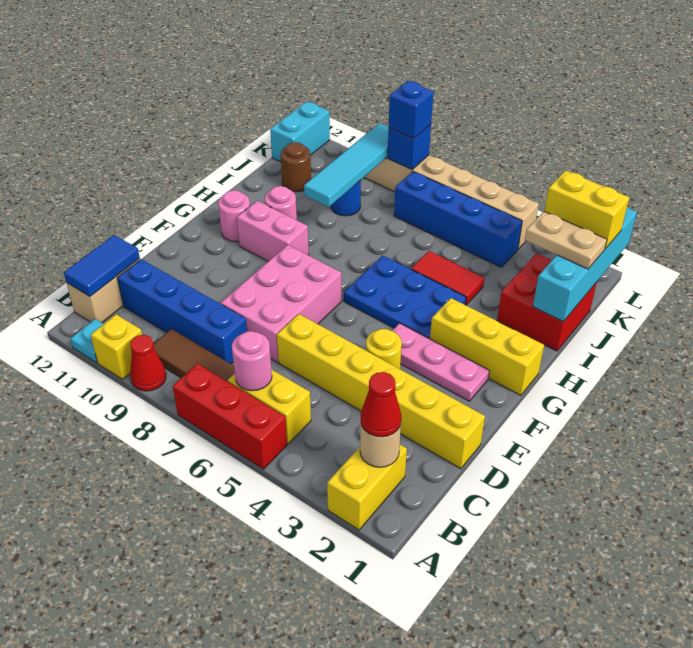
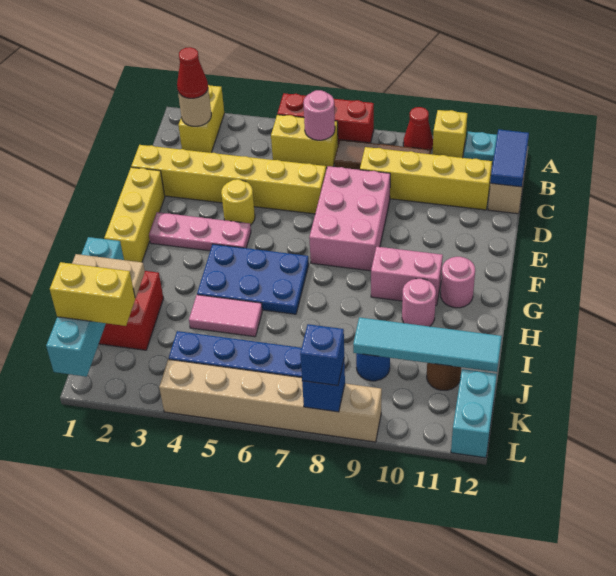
blue brick C8:C11 level 1 -> yellow brick C8:C11 level 1
yellow brick G1:G3 level 1 -> yellow brick E1:G1 level 1
red tile I4:I5 level 1 -> pink tile I4:I5 level 1
cyan tile I9:L9 level 2 -> cyan tile J9:J12 level 2

